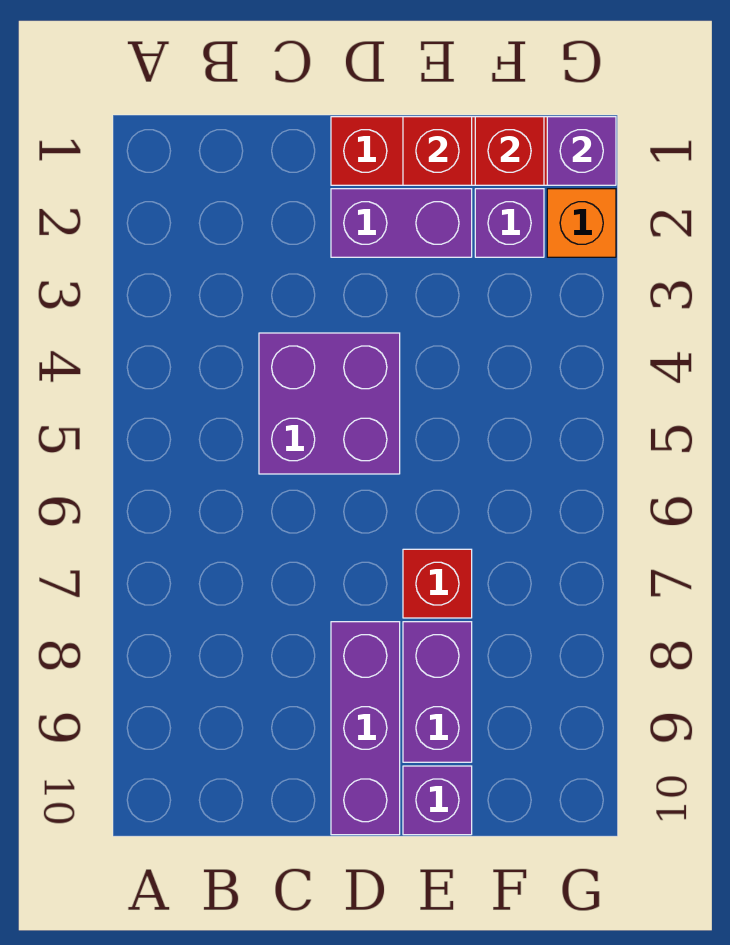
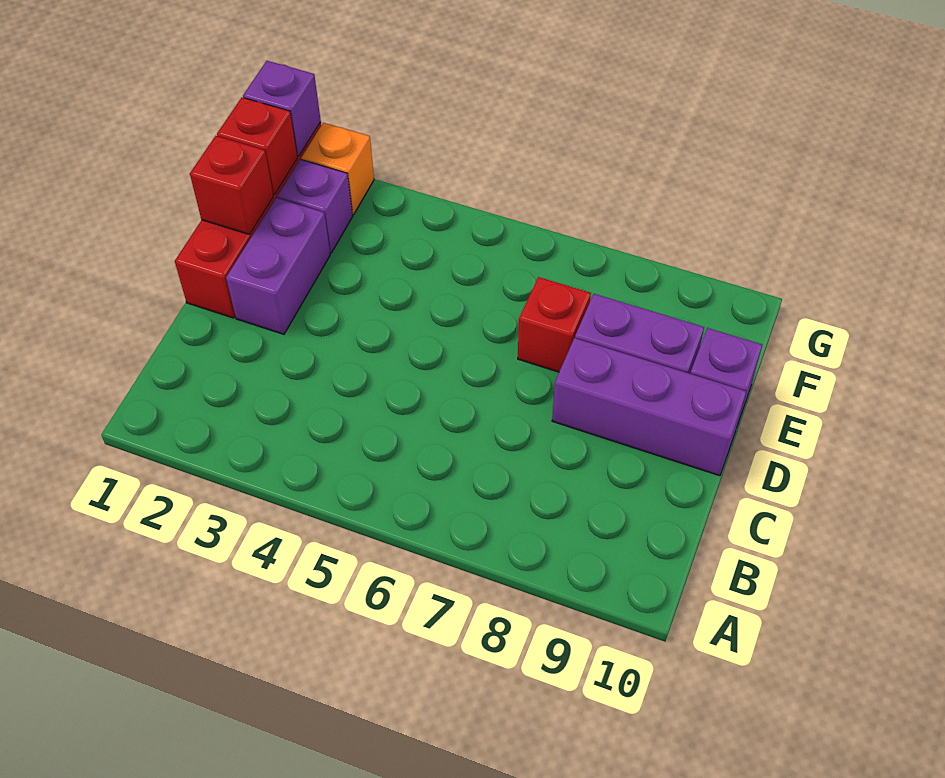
purple brick C4:D5 level 1 -> none

